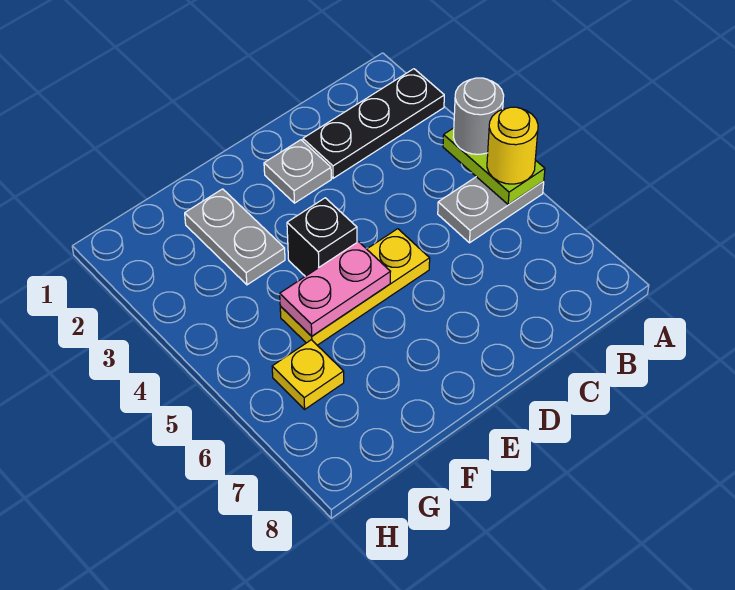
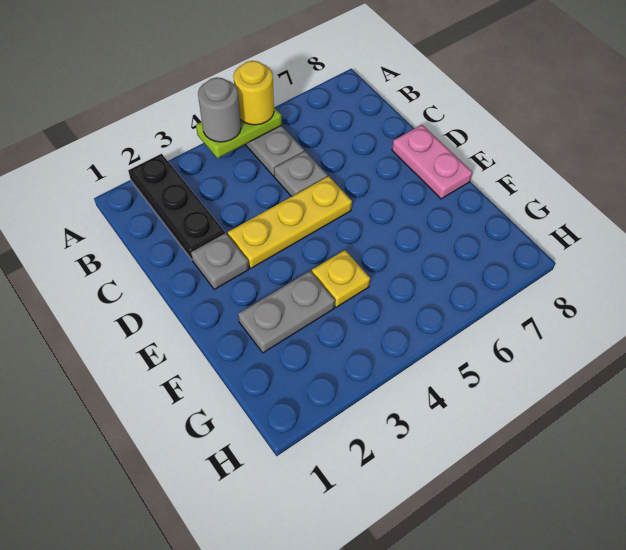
none -> grey plate C5 level 1
yellow plate D5:F5 level 1 -> yellow plate D3:D5 level 1
black brick E4 level 1 -> none
pink plate E5:F5 level 2 -> pink plate D8:E8 level 1
yellow plate G6 level 1 -> yellow plate F4 level 1

